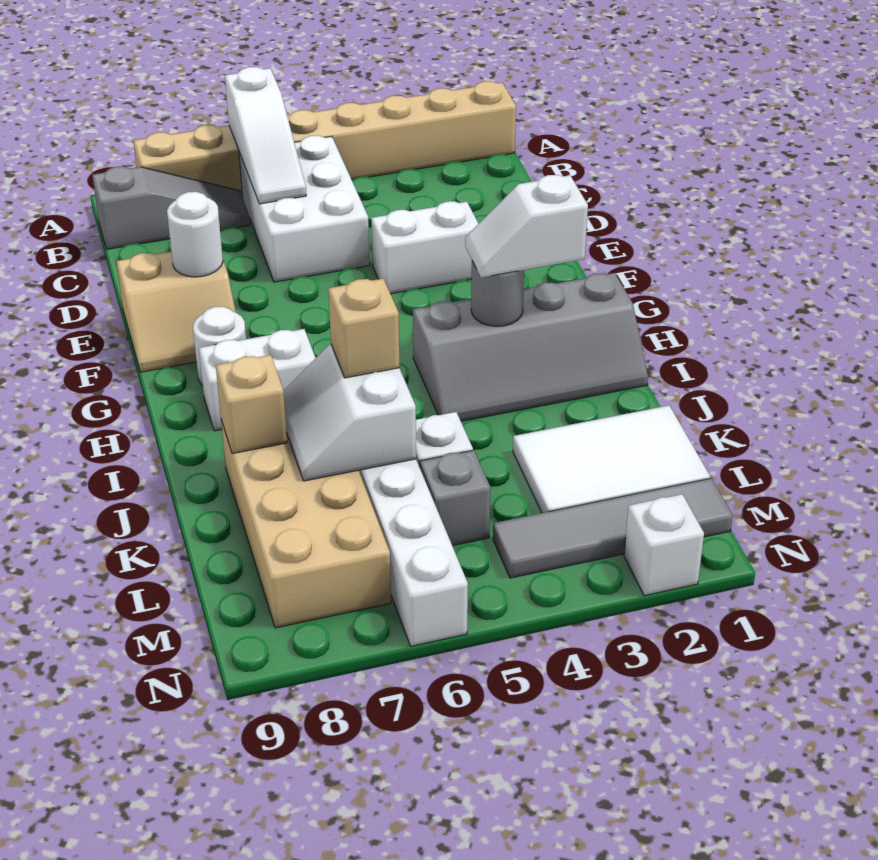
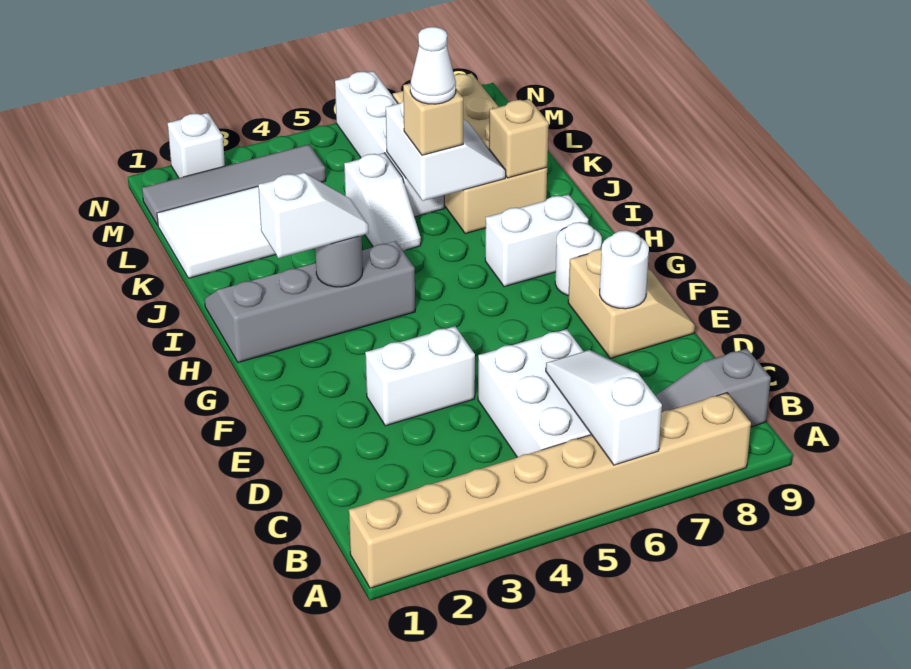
tan slope E8:F9 level 1 top E -> tan slope E8:F9 level 1 top 8
none -> white cone J6 level 4
grey brick L5 level 1 -> none

